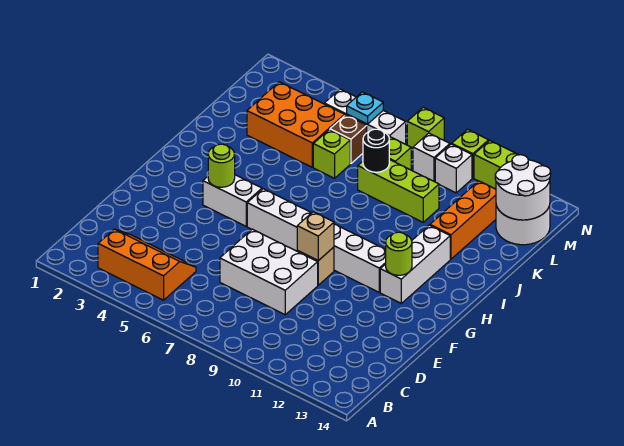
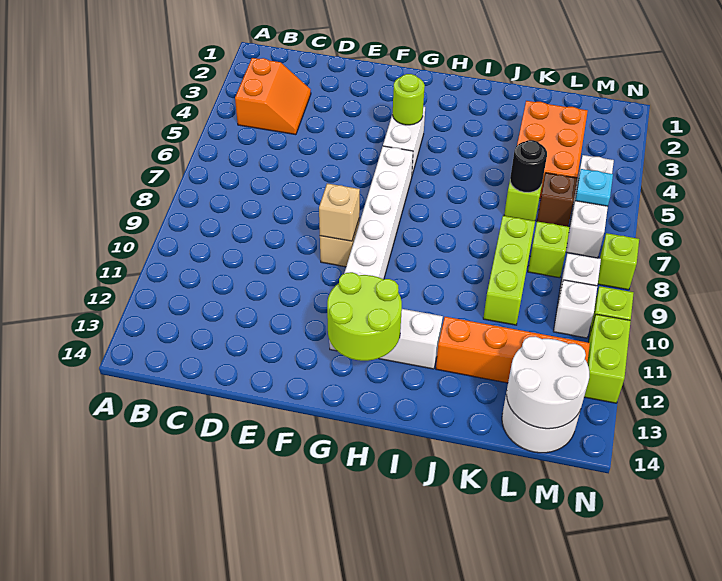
orange slope B3:C5 level 1 top B -> orange slope B3:C4 level 1 top B
white brick D7:E9 level 1 -> none
lime round brick G12 level 2 -> lime round brick G12:H13 level 2
orange brick J12:L12 level 1 -> orange brick J12:M12 level 1
black round brick K8 level 2 -> black round brick K6 level 2

